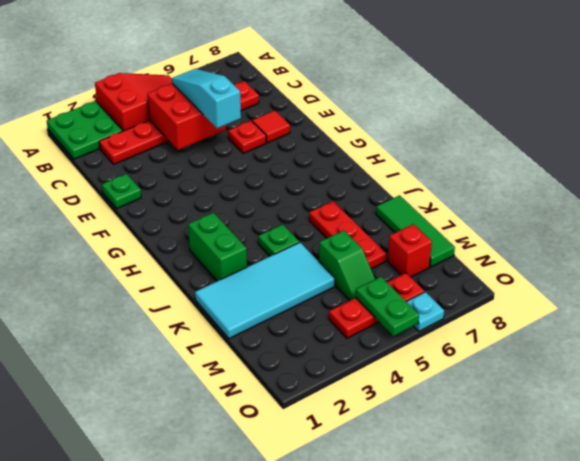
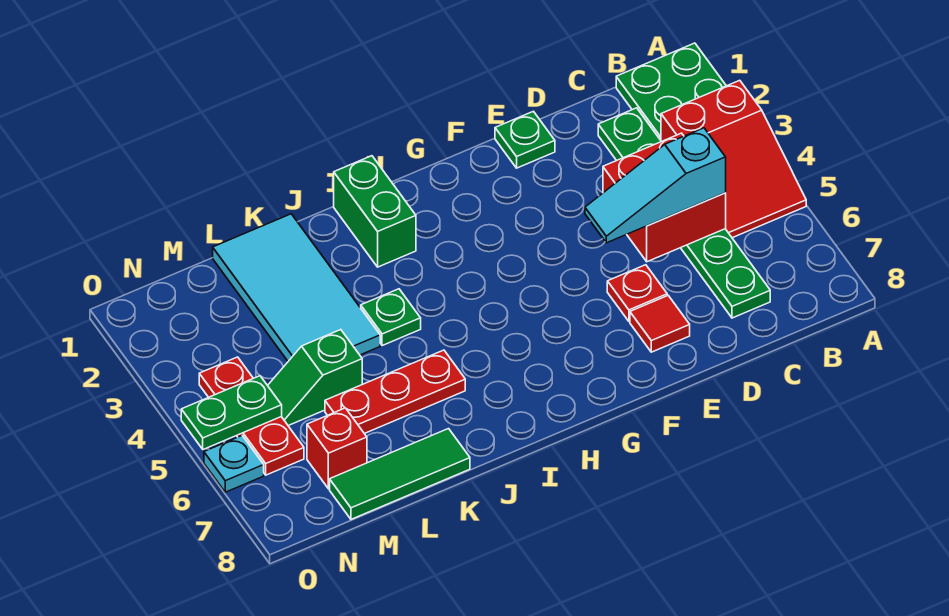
red plate C2:C7 level 1 -> green plate C2:C7 level 1
cyan slope C5:E5 level 3 top E -> cyan slope C5:E5 level 3 top C
green brick I2:J2 level 1 -> green brick I1:I2 level 1

